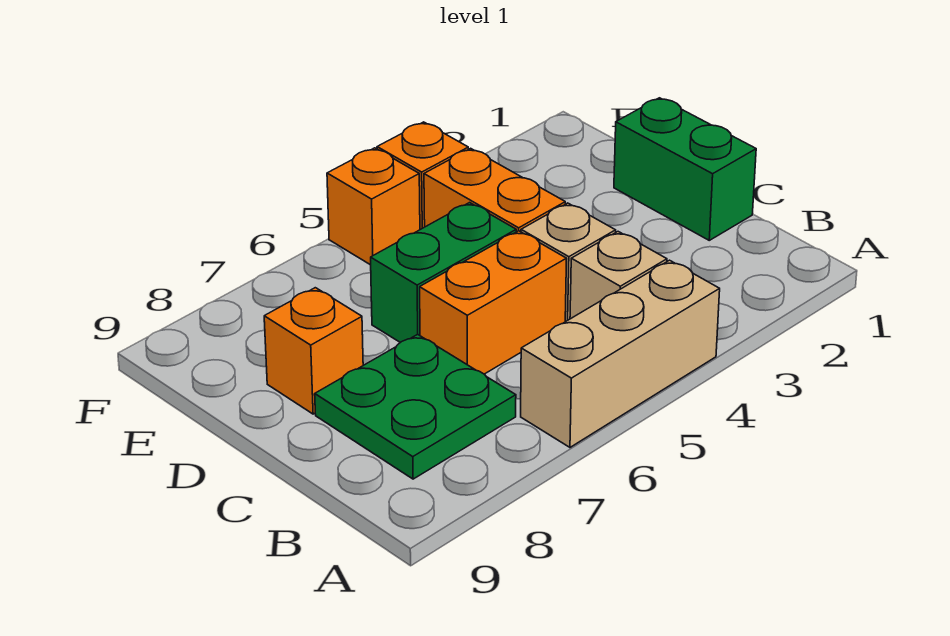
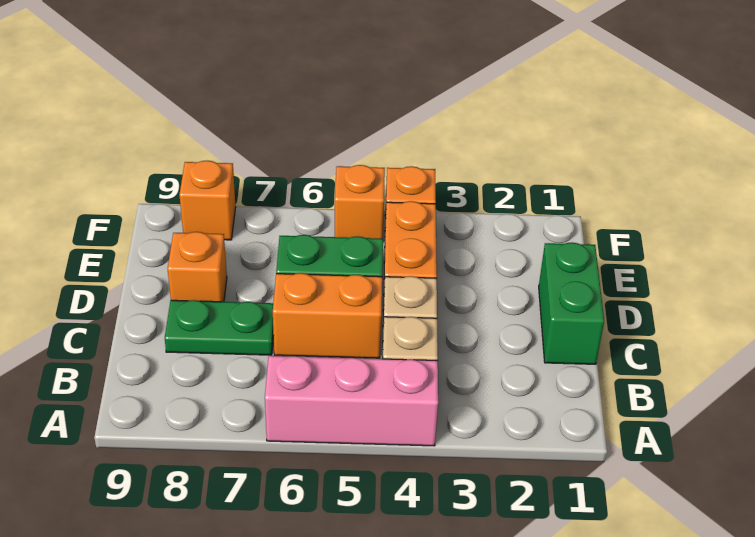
tan brick A4:A6 level 1 -> pink brick A4:A6 level 1
green plate B7:C8 level 1 -> green plate C7:C8 level 1
none -> orange brick F8 level 1

